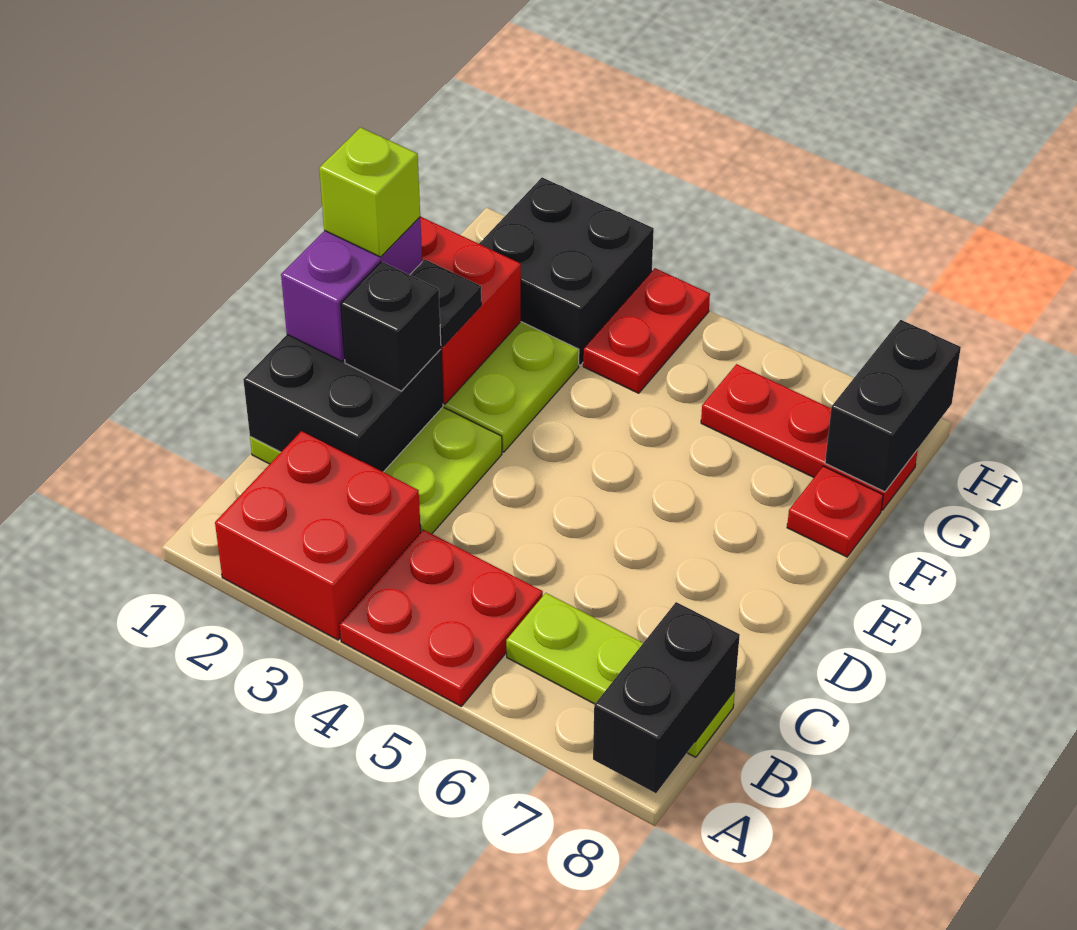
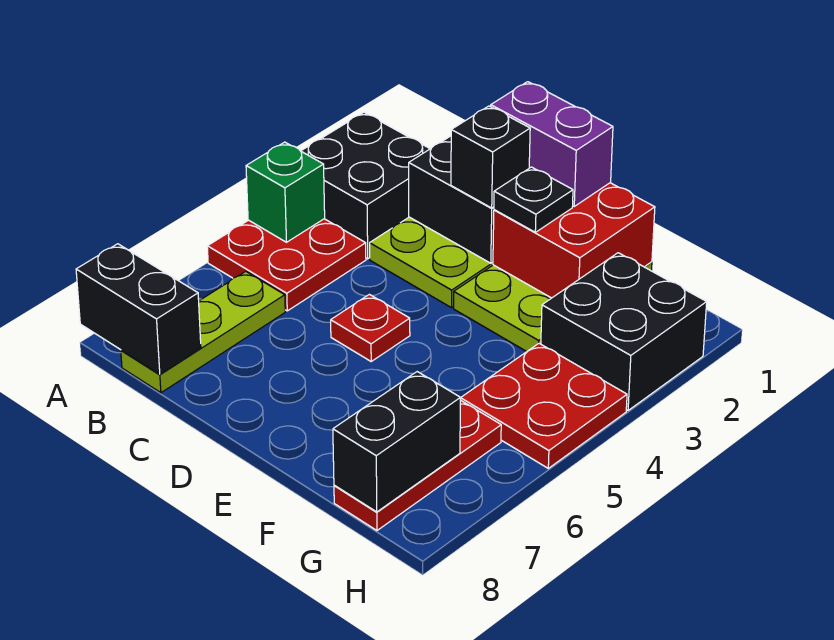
red brick A2:B3 level 1 -> black brick A2:B3 level 1
none -> green brick A4 level 2
lime brick E1 level 4 -> none
red plate F8 level 1 -> red plate D5 level 1
red plate G4:H4 level 1 -> red plate G4:H5 level 1
black brick G8:H8 level 2 -> black brick G7:G8 level 2

